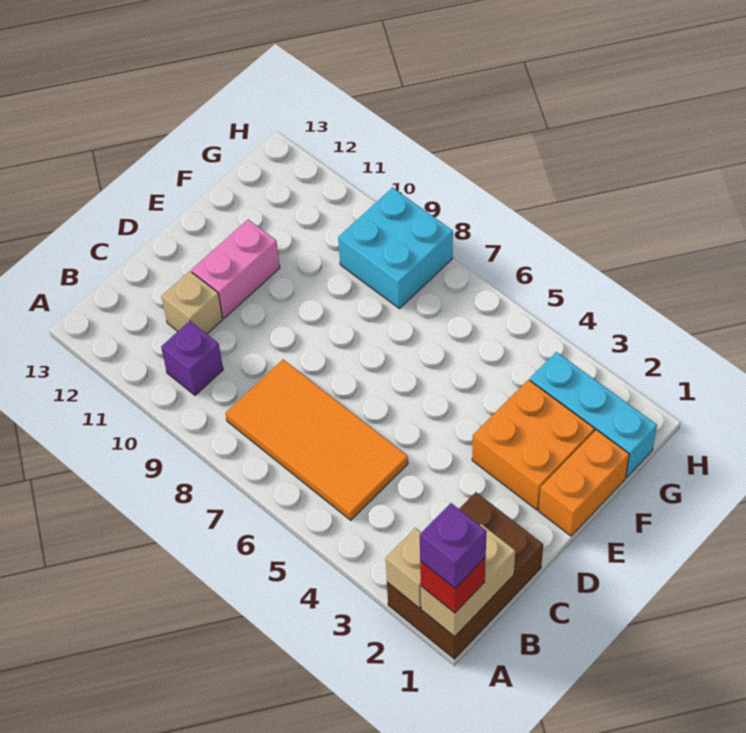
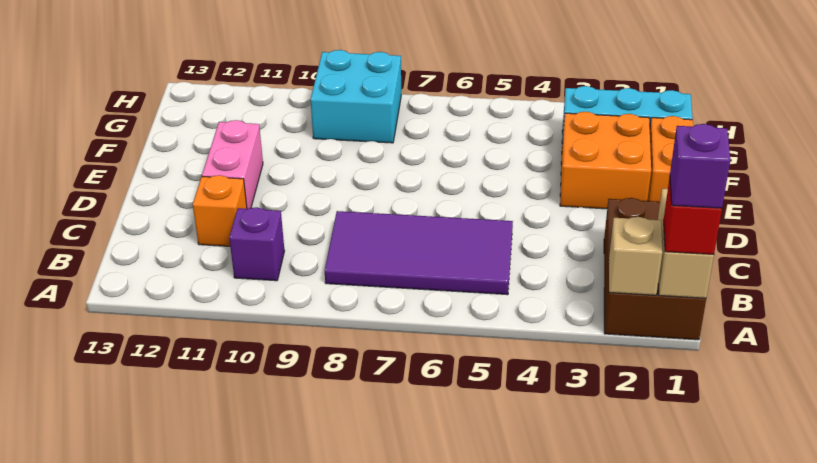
orange tile B5:C8 level 1 -> purple tile B5:C8 level 1
tan brick C11 level 1 -> orange brick C11 level 1

